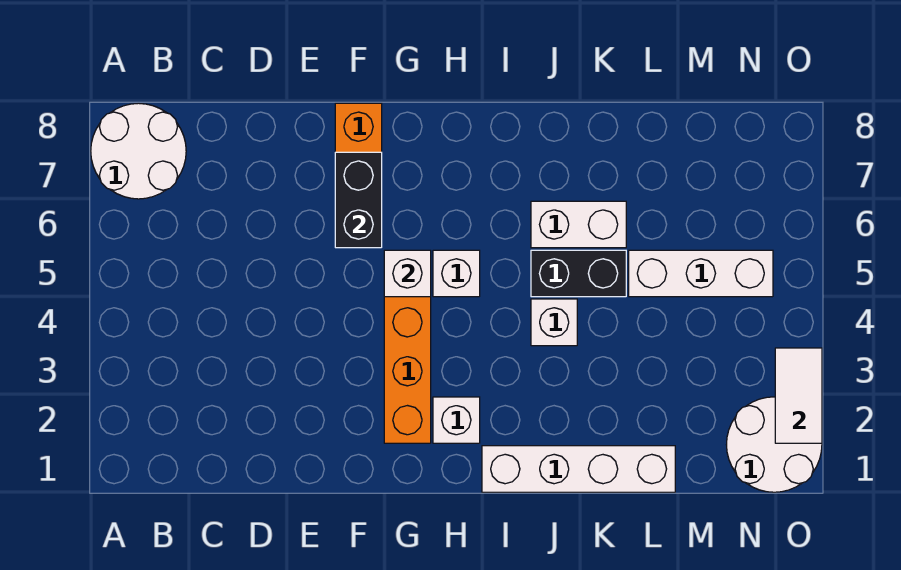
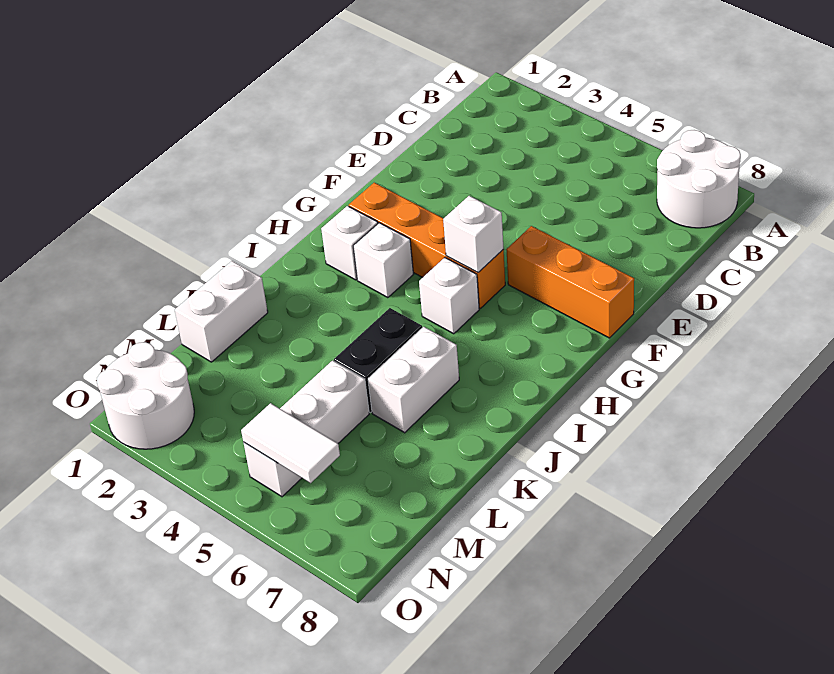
black brick F6:F7 level 2 -> none
white brick I1:L1 level 1 -> white brick K1:L1 level 1
white brick J4 level 1 -> white brick H3 level 1
white tile O2:O3 level 2 -> white tile N5:N6 level 2

